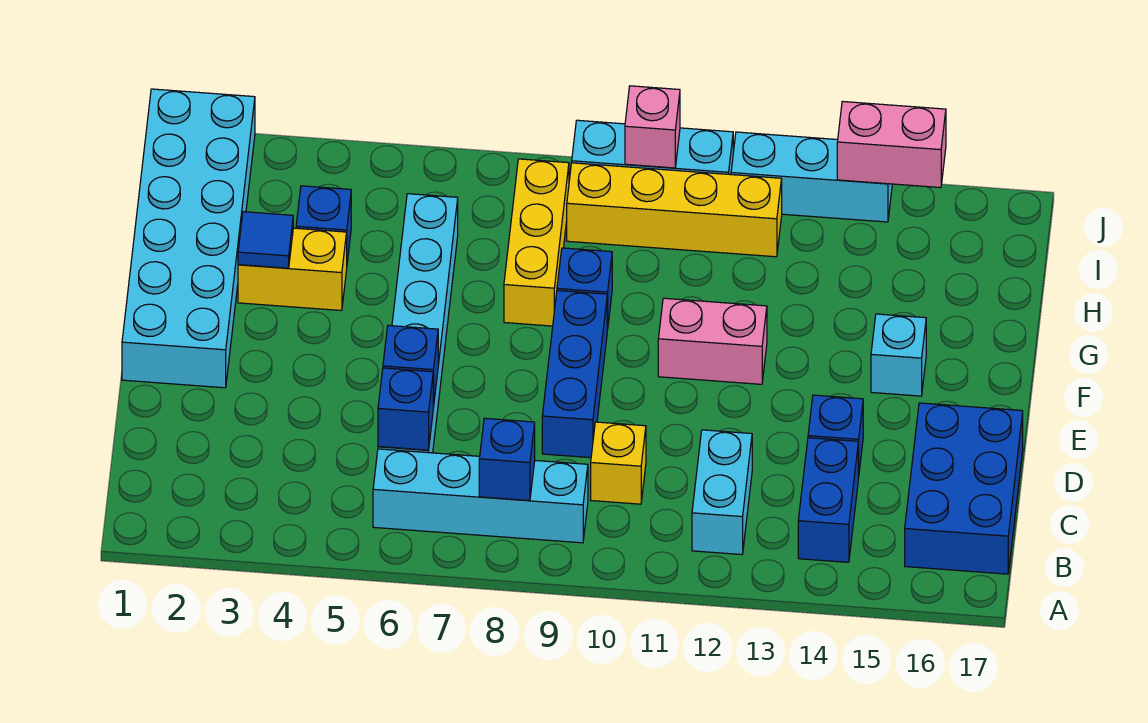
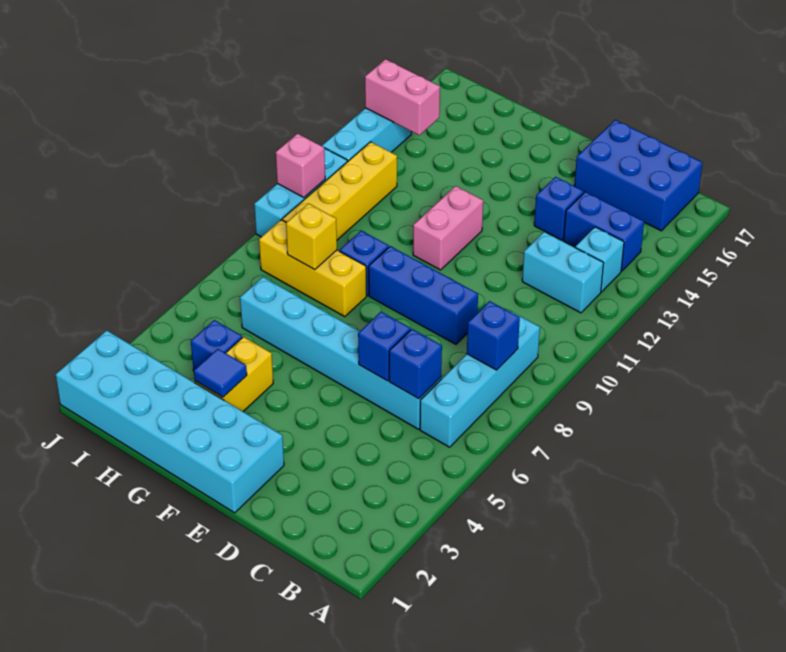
yellow brick C10 level 1 -> yellow brick H8 level 2
cyan brick F15 level 1 -> cyan brick B13 level 1
pink brick J14:J15 level 2 -> pink brick I14:J14 level 2

